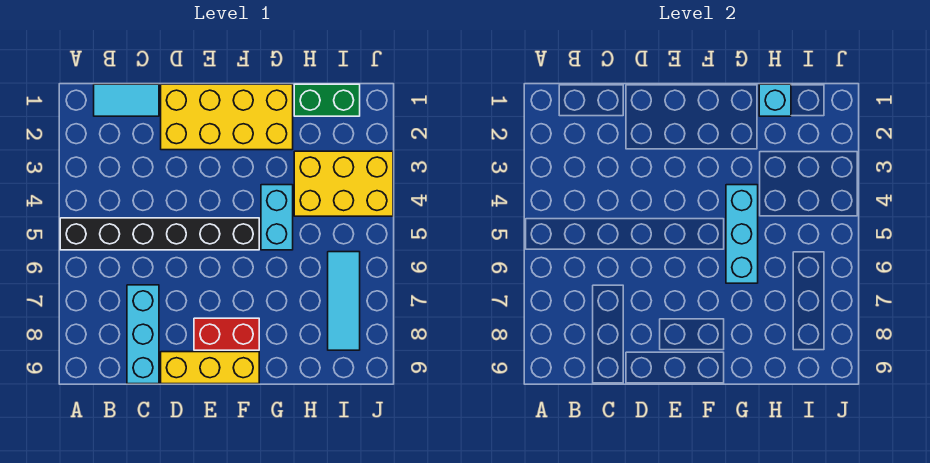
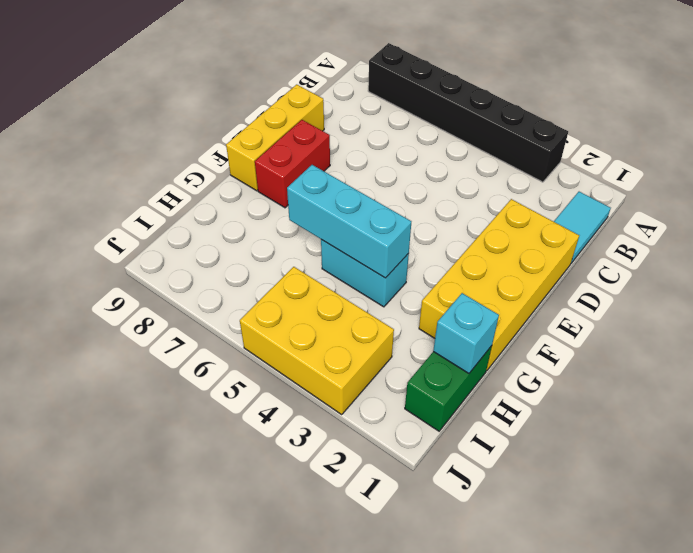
black brick A5:F5 level 1 -> black brick A3:A8 level 1
cyan brick C7:C9 level 1 -> none
yellow brick H3:J4 level 1 -> yellow brick I3:J5 level 1
cyan tile I6:I8 level 1 -> none

